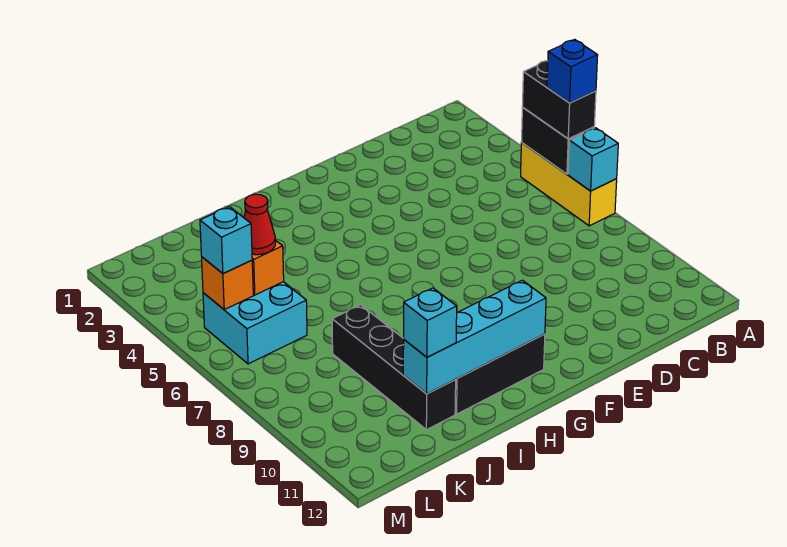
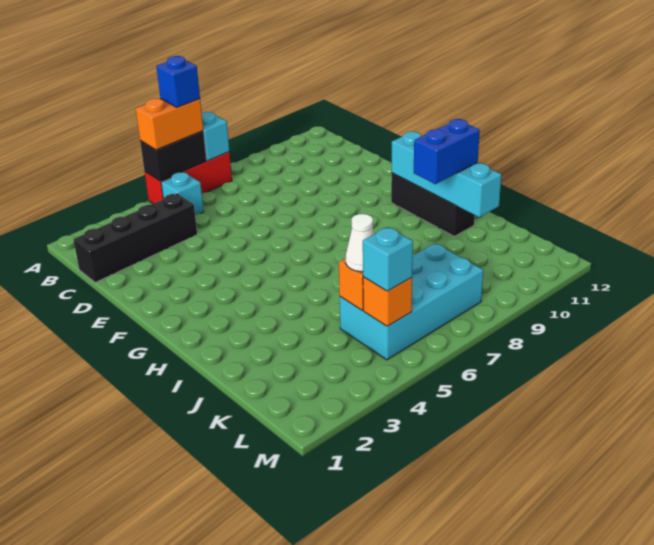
yellow brick A5:A7 level 1 -> red brick A5:A7 level 1
black brick A5:A6 level 3 -> orange brick A5:A6 level 3
none -> blue brick I10:I11 level 3
black brick J8:J11 level 1 -> black brick C1:C4 level 1
cyan brick J11 level 3 -> cyan brick B5 level 1
cyan brick K5:L6 level 1 -> cyan brick K5:L8 level 1
red cone K5 level 3 -> white cone K5 level 3

